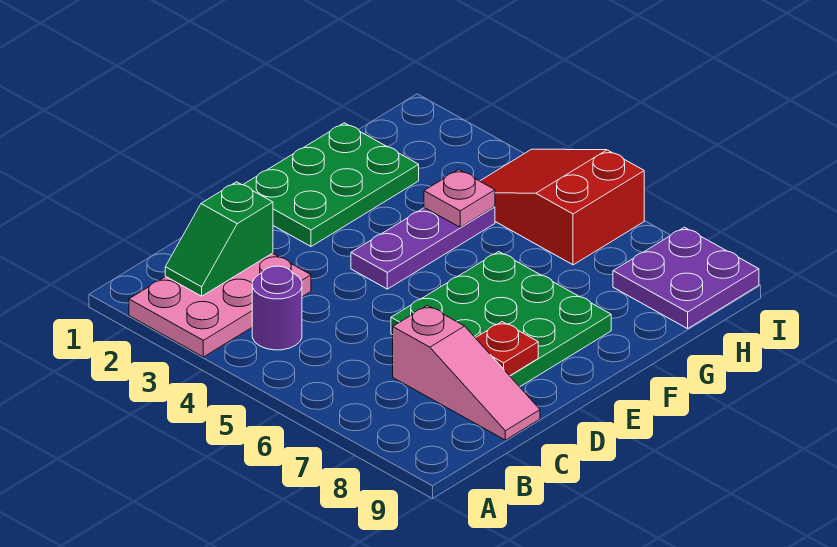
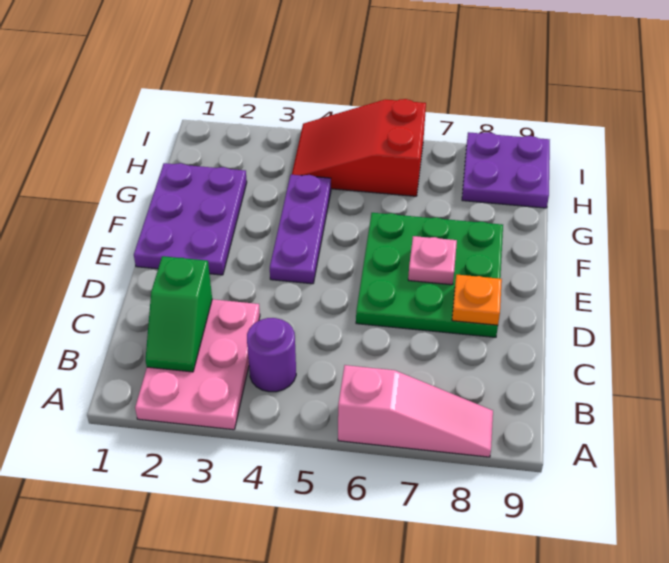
pink slope C7:C9 level 1 top 7 -> pink slope A6:A8 level 1 top 6
red plate D8 level 2 -> orange plate D8 level 2
green plate E1:G2 level 1 -> purple plate E1:G2 level 1
pink plate G4 level 2 -> pink plate E7 level 2

